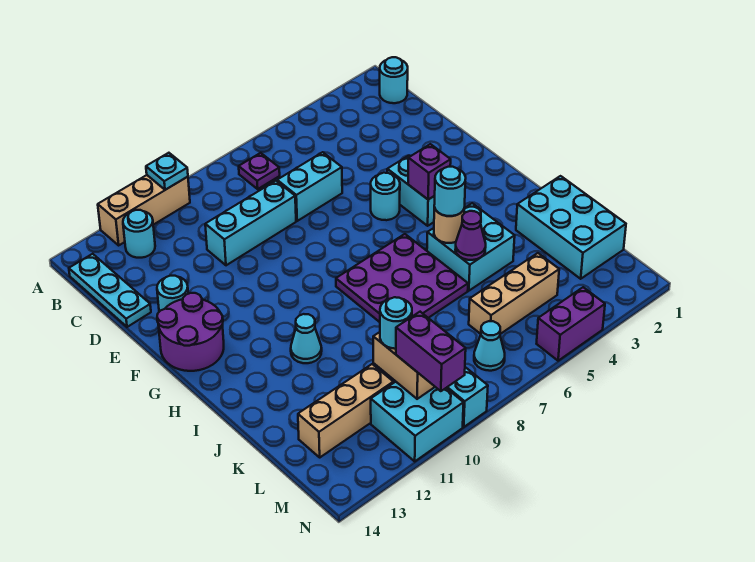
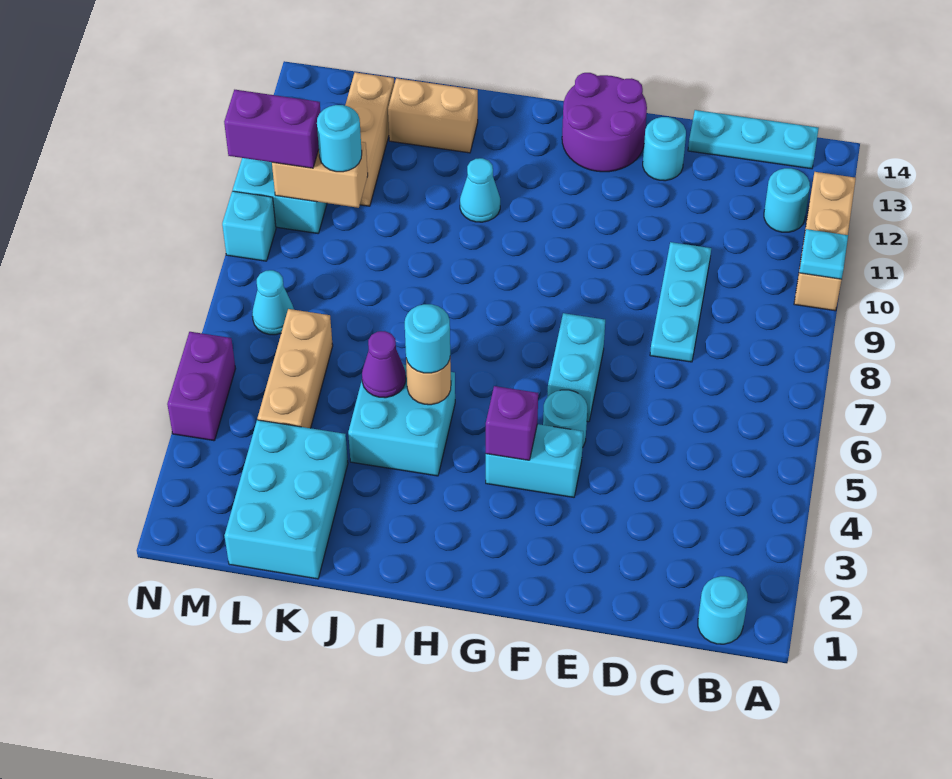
purple plate B7 level 1 -> none
cyan brick D6:D7 level 1 -> cyan brick F6:F7 level 1
cyan brick D8:D10 level 1 -> cyan plate D8:D10 level 1
purple plate H6:J8 level 1 -> none
cyan brick J1:L2 level 1 -> cyan brick K1:L3 level 1
none -> tan brick J13:K13 level 1

